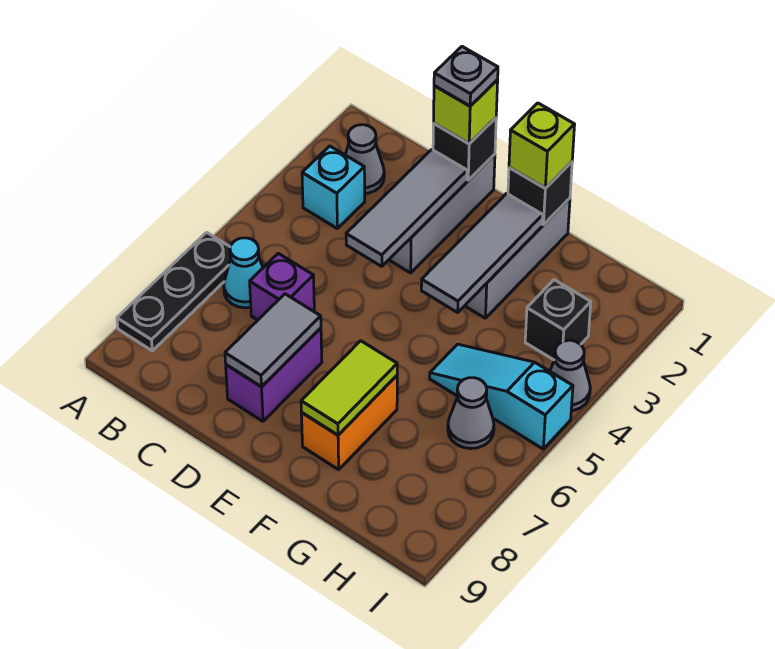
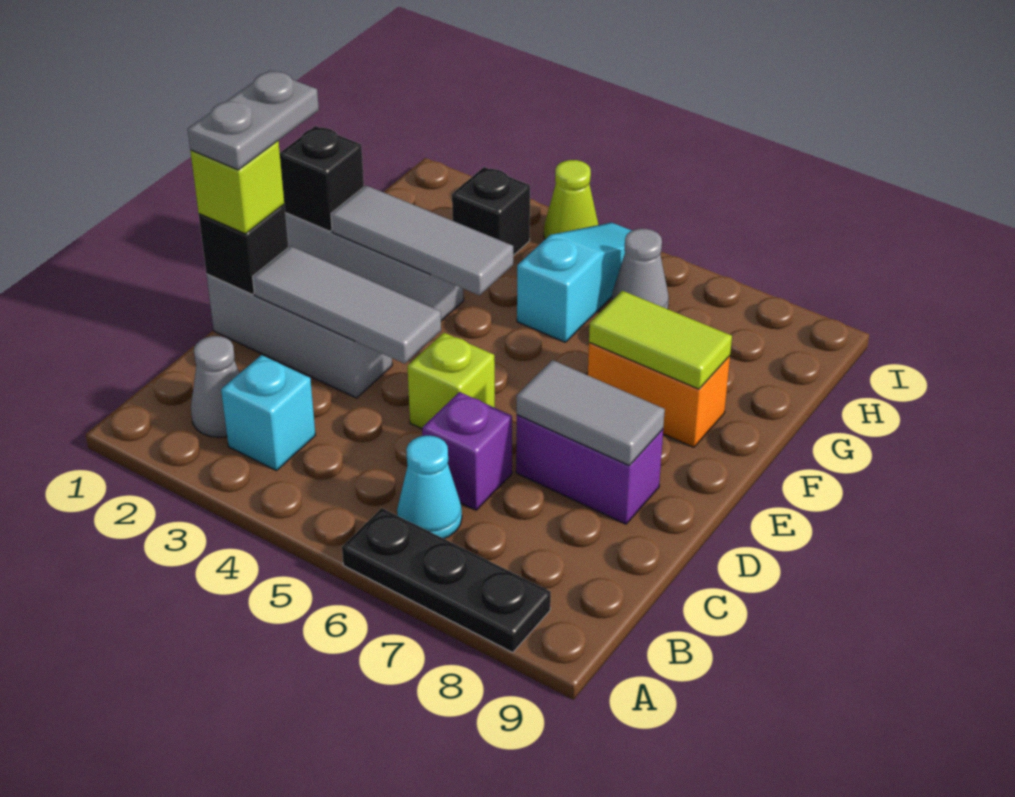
grey plate D1 level 4 -> grey plate D1:E1 level 4
lime brick F1 level 3 -> lime brick D5 level 1
cyan slope G5:I5 level 1 top I -> cyan slope G5:I5 level 1 top G
grey cone I4 level 1 -> lime cone I4 level 1

